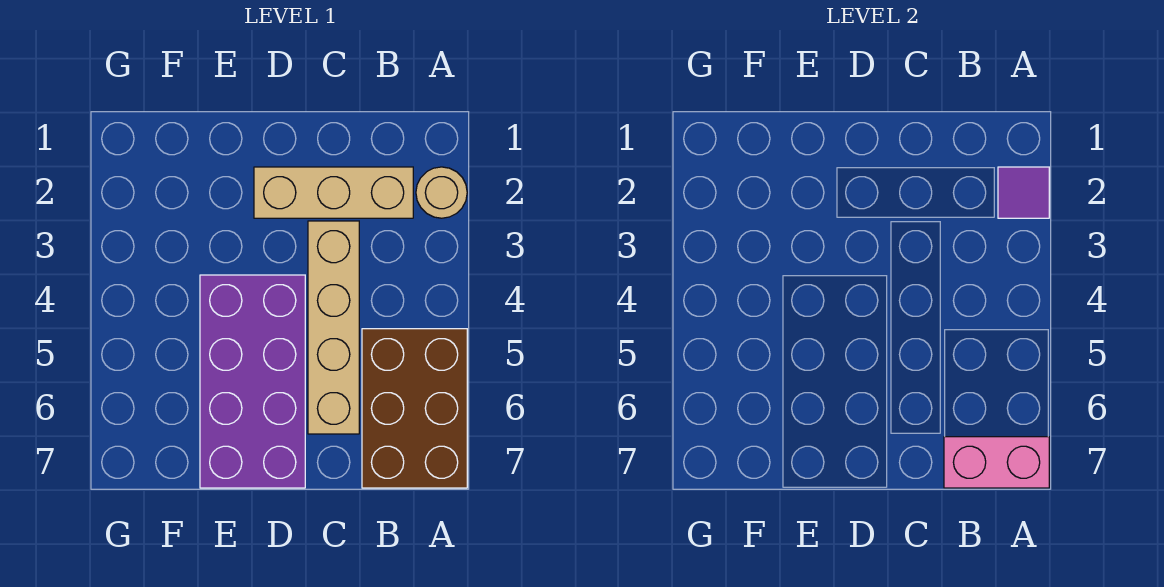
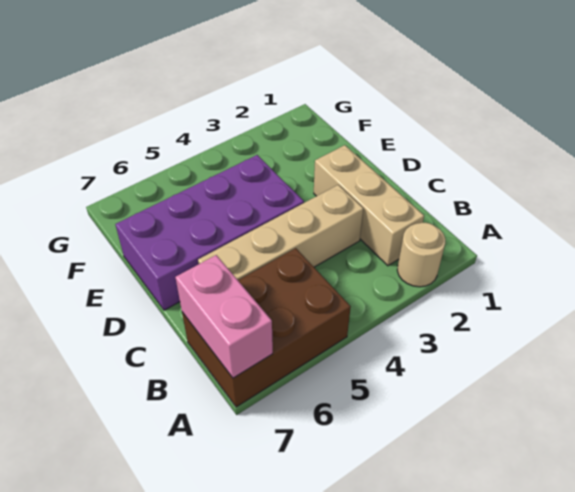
purple tile A2 level 2 -> none

